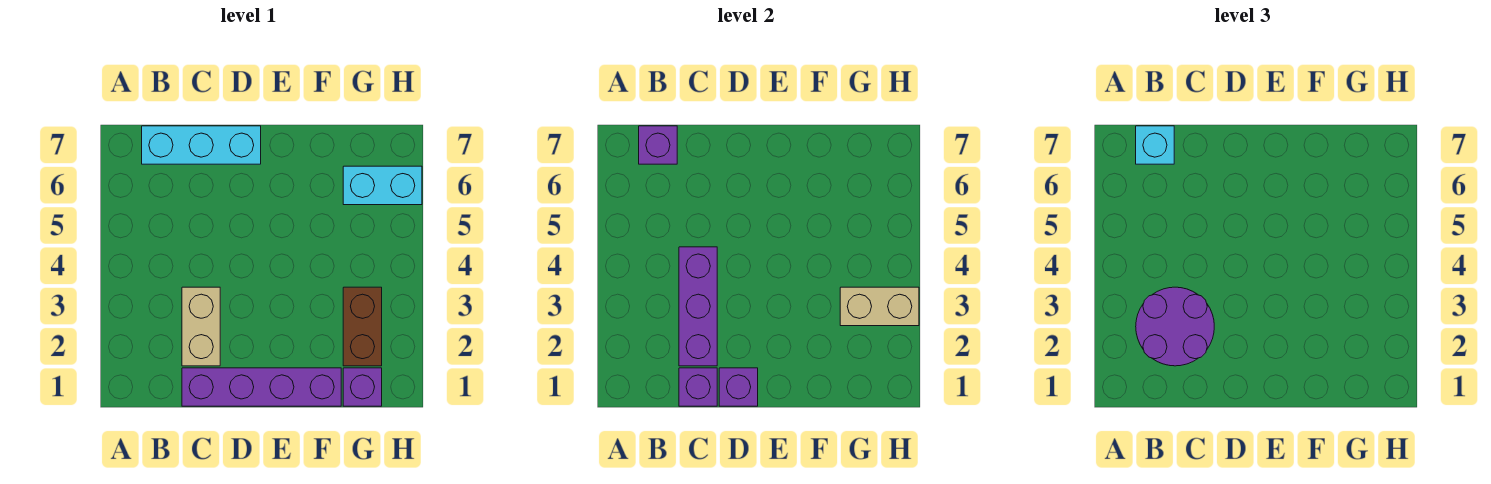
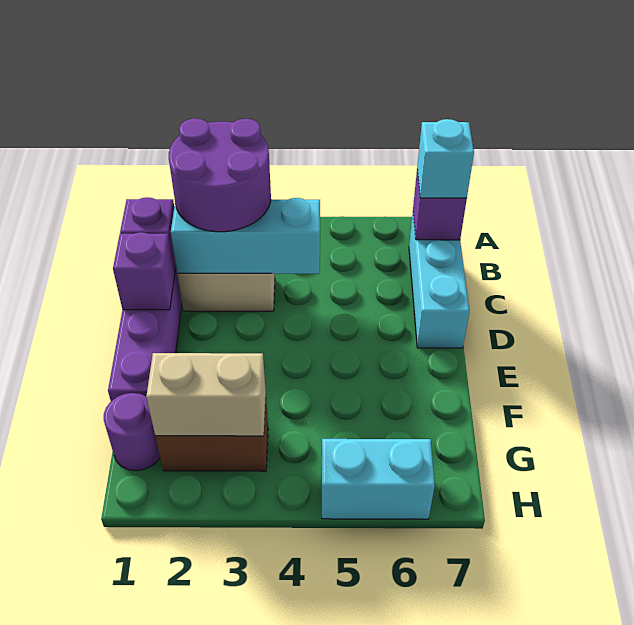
purple brick C2:C4 level 2 -> cyan brick C2:C4 level 2
purple brick G1 level 1 -> purple round brick G1 level 1
tan brick G3:H3 level 2 -> tan brick G2:G3 level 2
cyan brick G6:H6 level 1 -> cyan brick H5:H6 level 1

